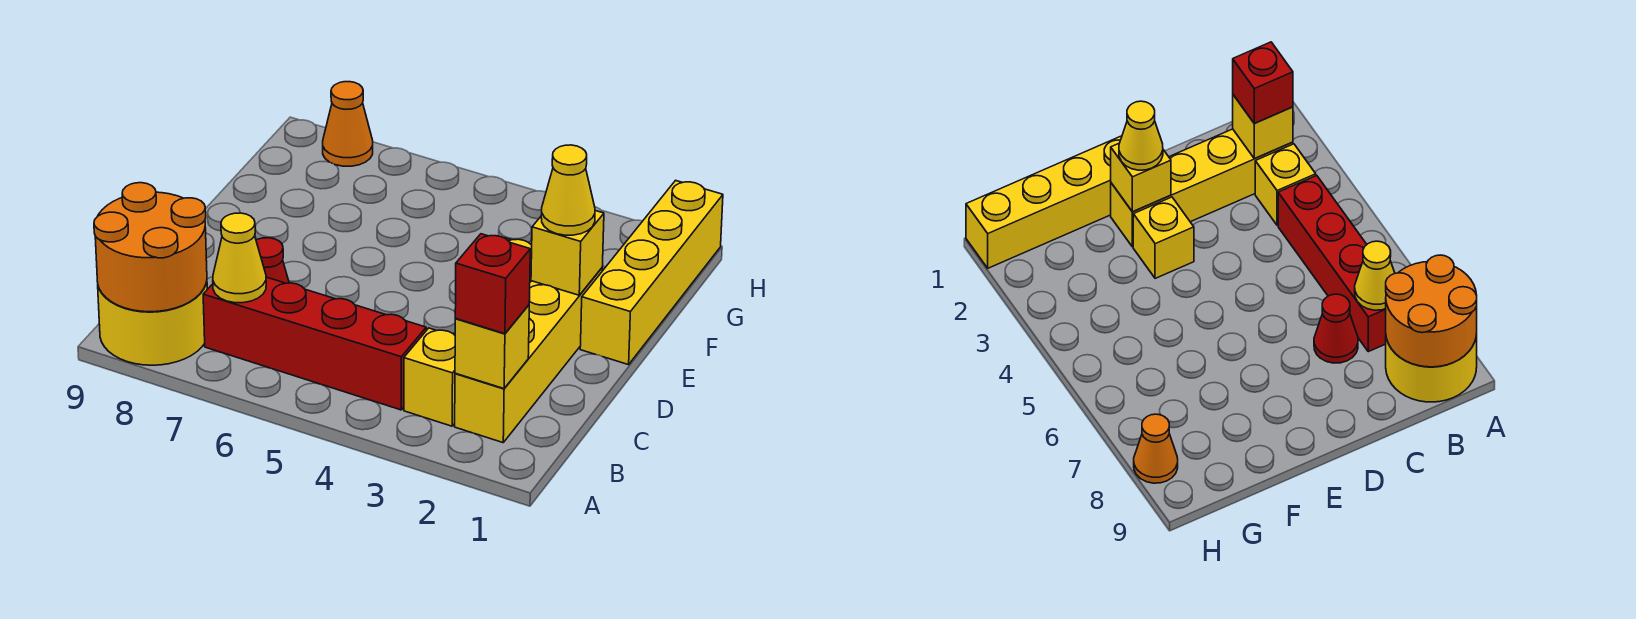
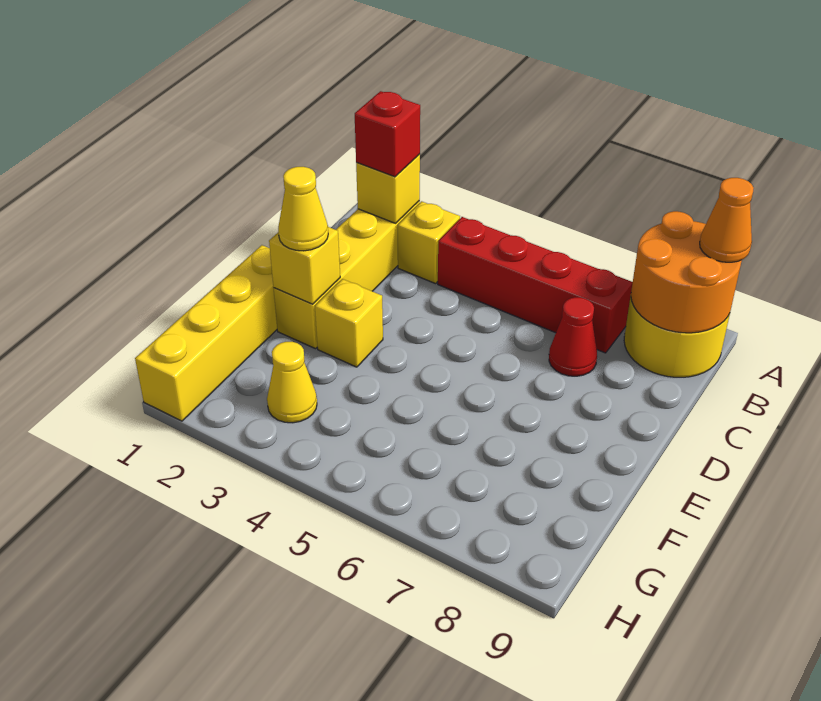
yellow cone B7 level 2 -> yellow cone G3 level 1
orange cone H8 level 1 -> orange cone A9 level 3

